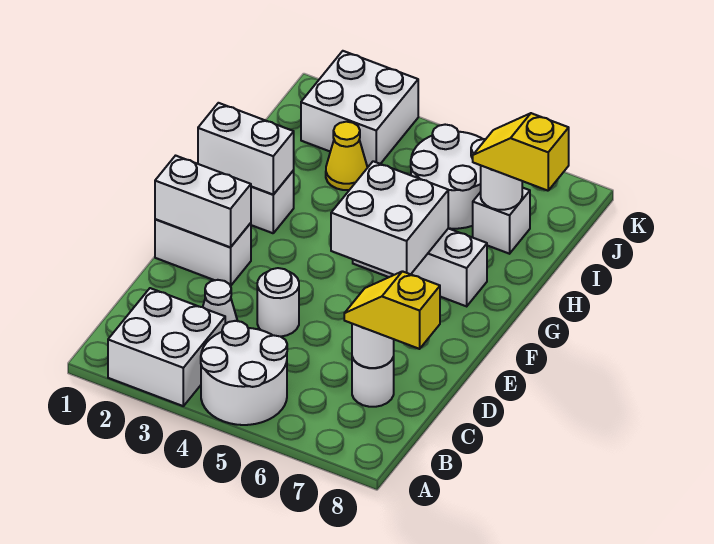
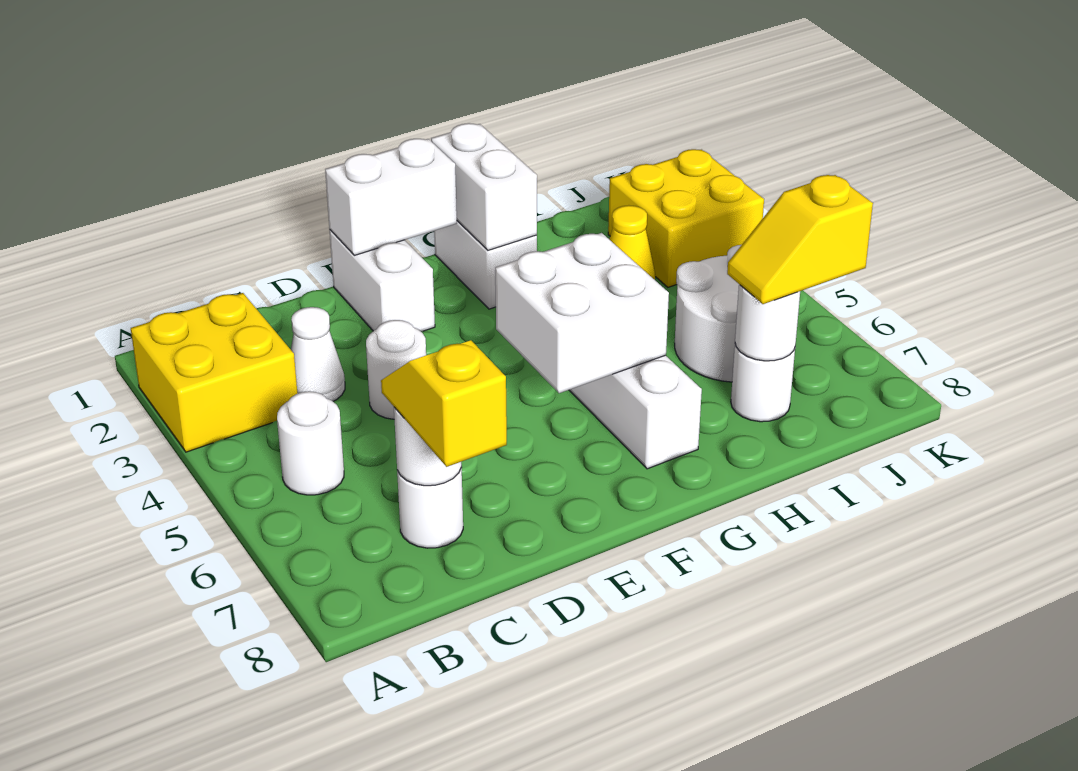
white brick A2:B3 level 1 -> yellow brick A2:B3 level 1
white round brick A4:B5 level 1 -> white round brick B5 level 1
white brick E1:E2 level 2 -> white brick E1:F1 level 2
white brick I7 level 1 -> white round brick I7 level 1
yellow slope I7:I8 level 3 top 8 -> yellow slope I7:J7 level 3 top J
white brick J2:K3 level 1 -> yellow brick J2:K3 level 1

